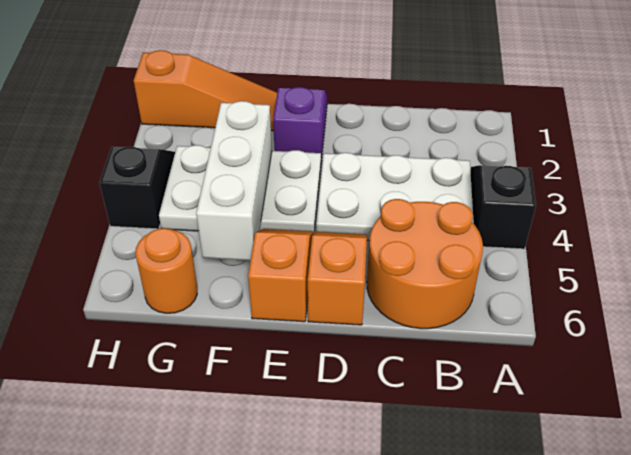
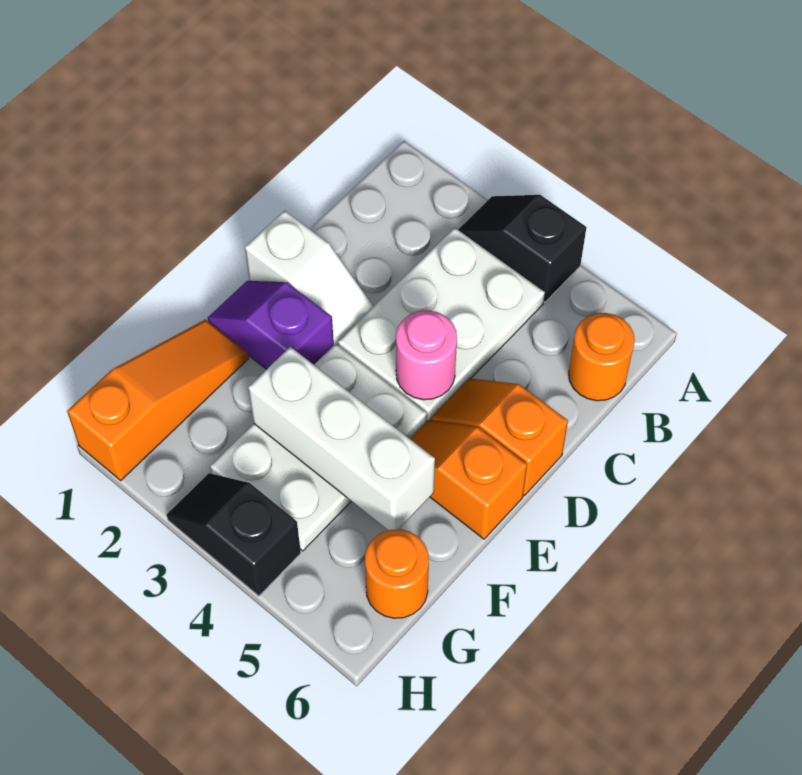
orange round brick B5:C6 level 1 -> orange round brick B6 level 1
none -> white slope D1:D2 level 1 top 1
none -> pink round brick D4 level 2

